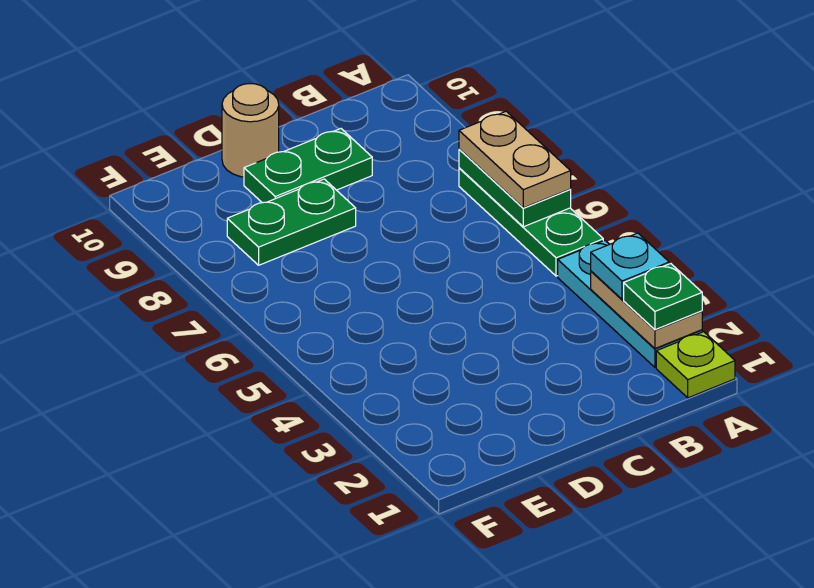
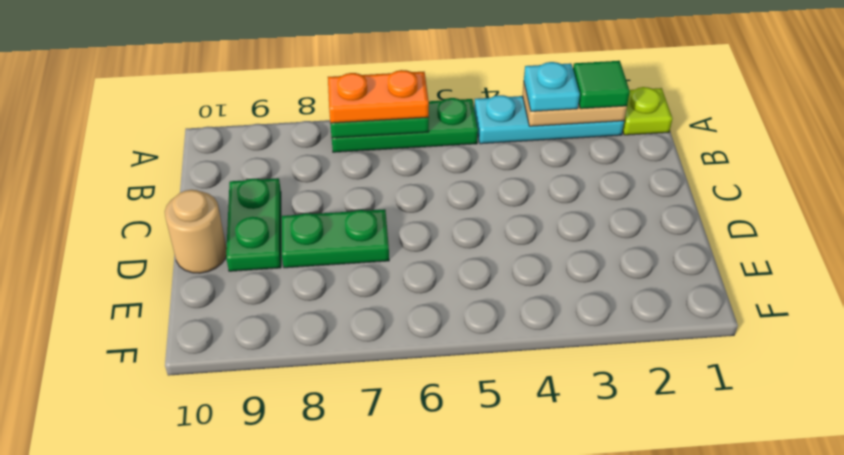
green plate A2 level 3 -> green tile A2 level 3
tan plate A6:A7 level 3 -> orange plate A6:A7 level 3
green plate D8:E8 level 1 -> green plate D7:D8 level 1

